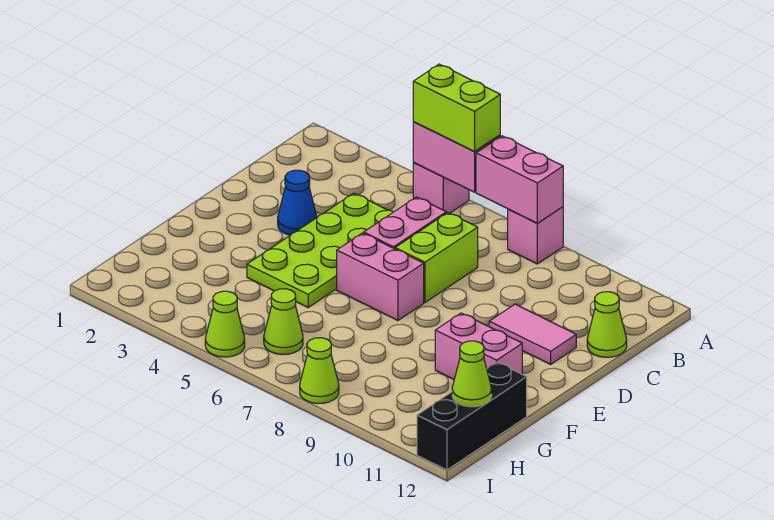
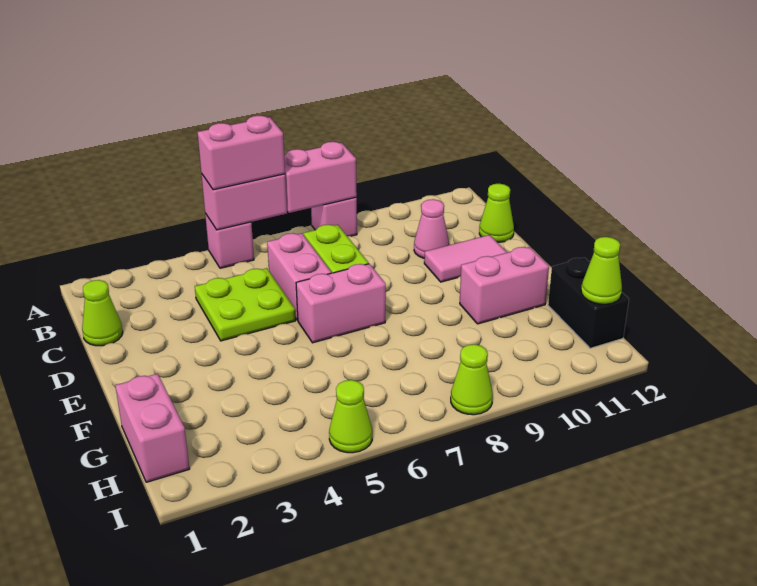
lime brick A5:A6 level 3 -> pink brick A5:A6 level 3
lime plate C4:F5 level 1 -> lime plate C4:D5 level 1
none -> pink cone C10 level 1
blue cone D3 level 1 -> none
none -> pink brick G1:H1 level 1
black brick G12:I12 level 1 -> black brick G12:H12 level 1
lime cone H6 level 1 -> lime cone C1 level 1

